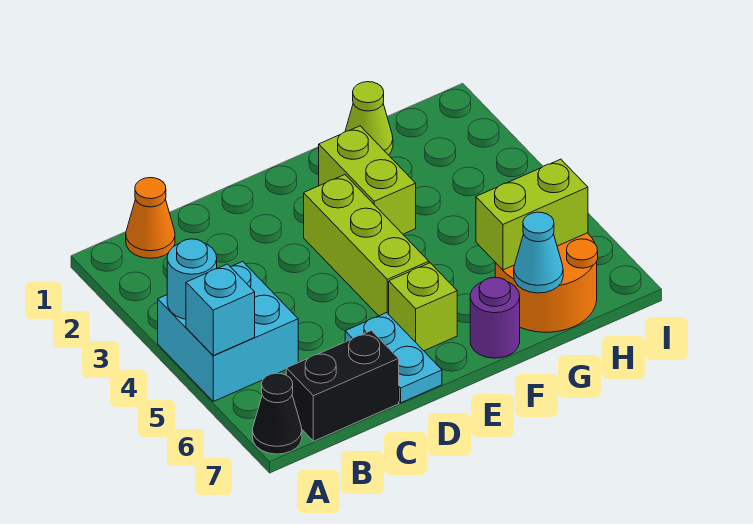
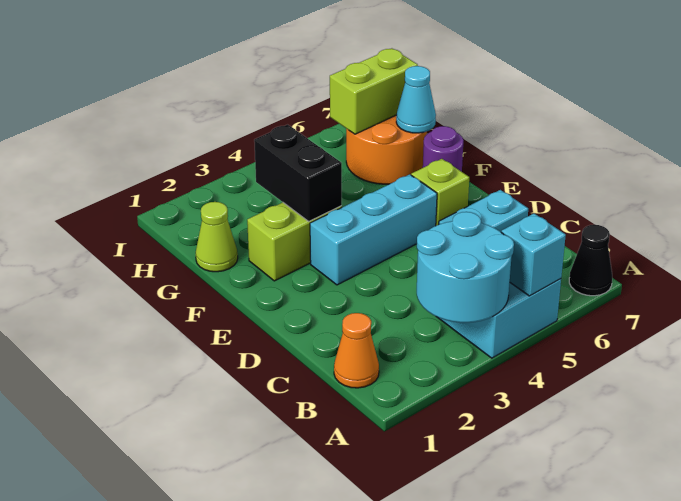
cyan round brick A4 level 2 -> cyan round brick A3:B4 level 2
black brick B7:C7 level 1 -> black brick F3:G3 level 2
lime brick E3:E5 level 1 -> cyan brick E3:E5 level 1
lime brick G6:H6 level 2 -> lime brick H6:H7 level 2

